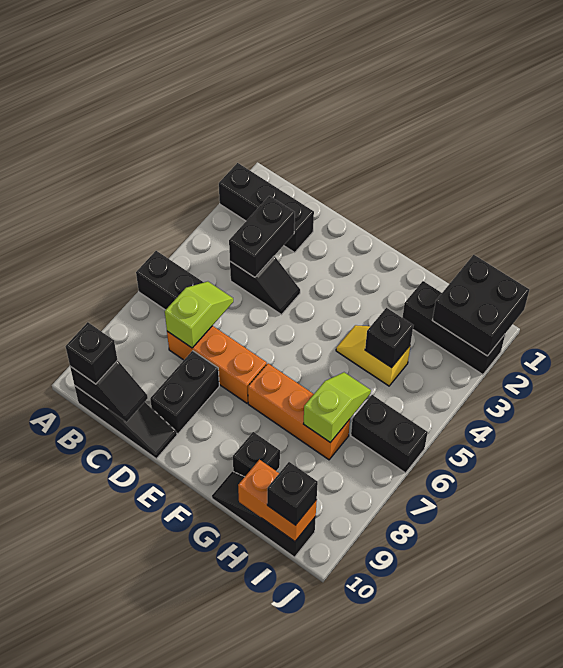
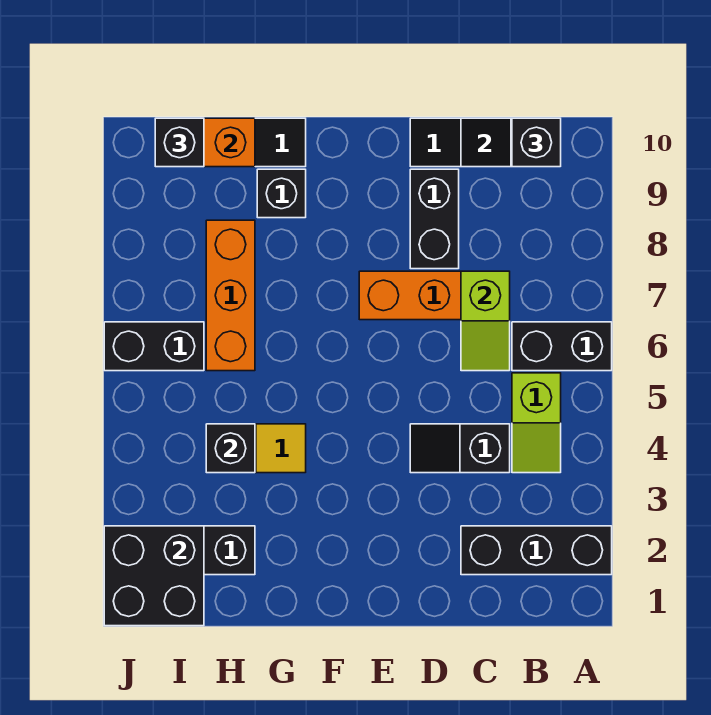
black brick C3:C4 level 2 -> none
orange brick F7:H7 level 1 -> orange brick H6:H8 level 1
lime slope H6:H7 level 2 top 7 -> lime slope B4:B5 level 1 top 5

